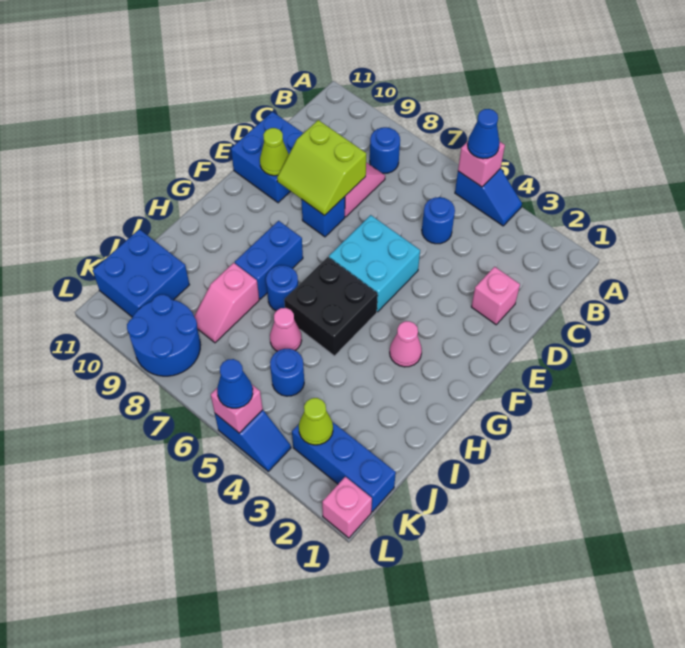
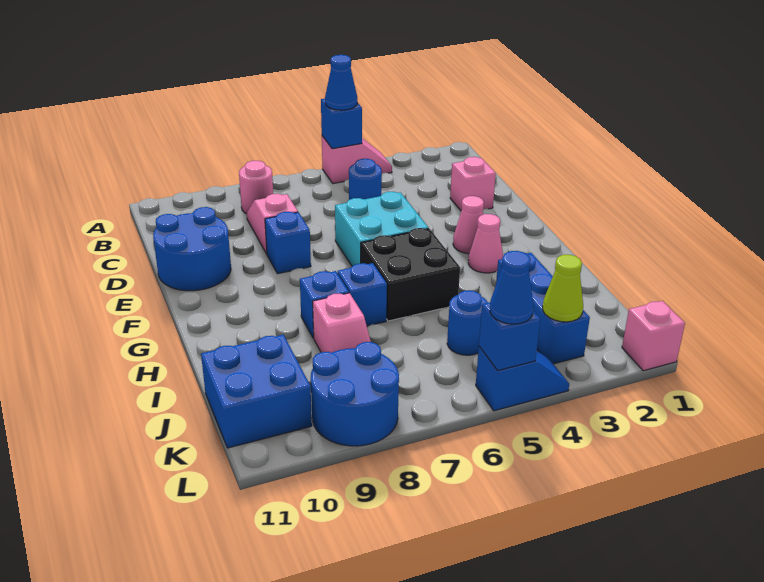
blue slope A4:A5 level 1 top 5 -> pink slope A4:A5 level 1 top 5
pink brick A5 level 2 -> blue brick A5 level 2
blue round brick B8 level 1 -> pink round brick B8 level 1
lime slope D8:E9 level 2 top D -> none
blue brick D10:E11 level 1 -> blue round brick D10:E11 level 1
lime cone E10 level 2 -> none
blue brick G8:H8 level 1 -> blue brick H8 level 1
blue round brick H7 level 1 -> blue brick H7 level 1
pink cone I6 level 1 -> pink cone F3 level 1
blue brick K1:K3 level 1 -> blue brick I3:K3 level 1
pink brick L5 level 2 -> blue brick L5 level 2

